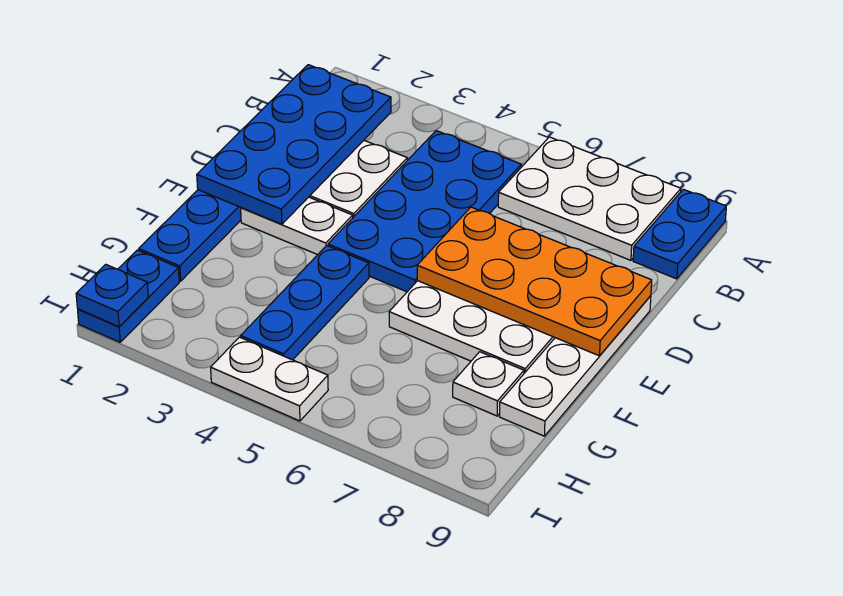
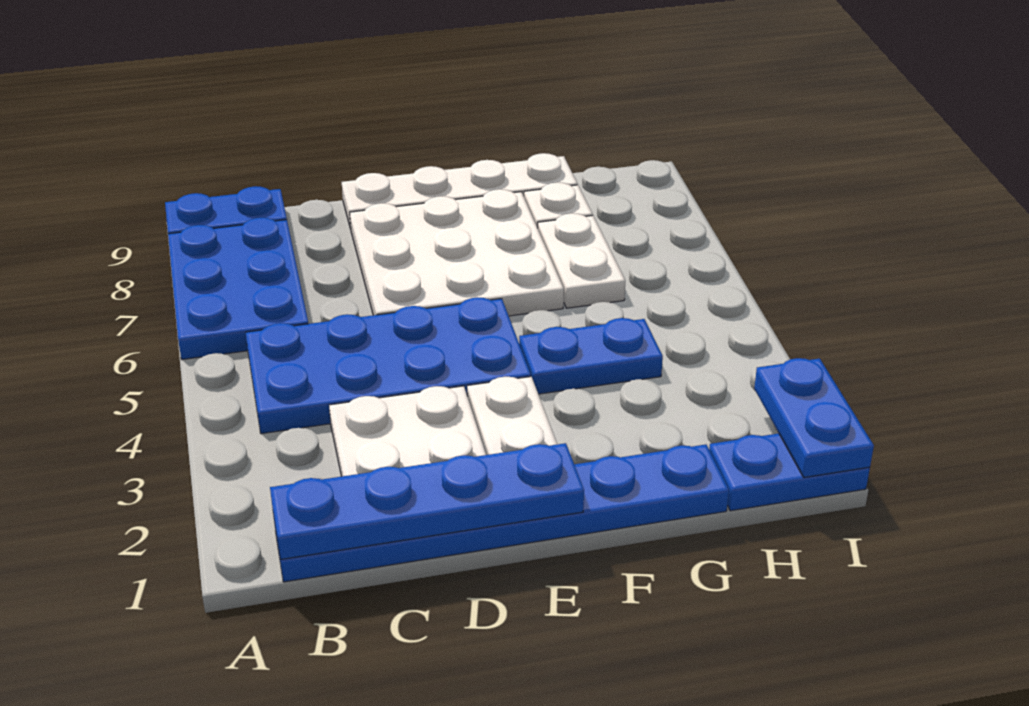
white plate A6:B8 level 1 -> blue plate A6:B8 level 1
blue plate B1:E2 level 2 -> blue plate B1:E1 level 2
orange plate D6:E9 level 2 -> none
blue plate F4:H4 level 1 -> blue plate F4:G4 level 1
blue plate I1 level 2 -> blue plate I1:I2 level 2
white plate I4:I5 level 1 -> white plate G6:G7 level 1

